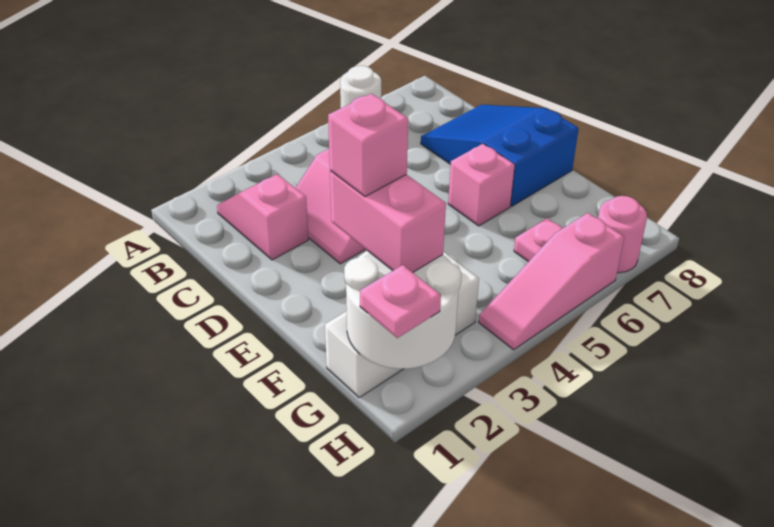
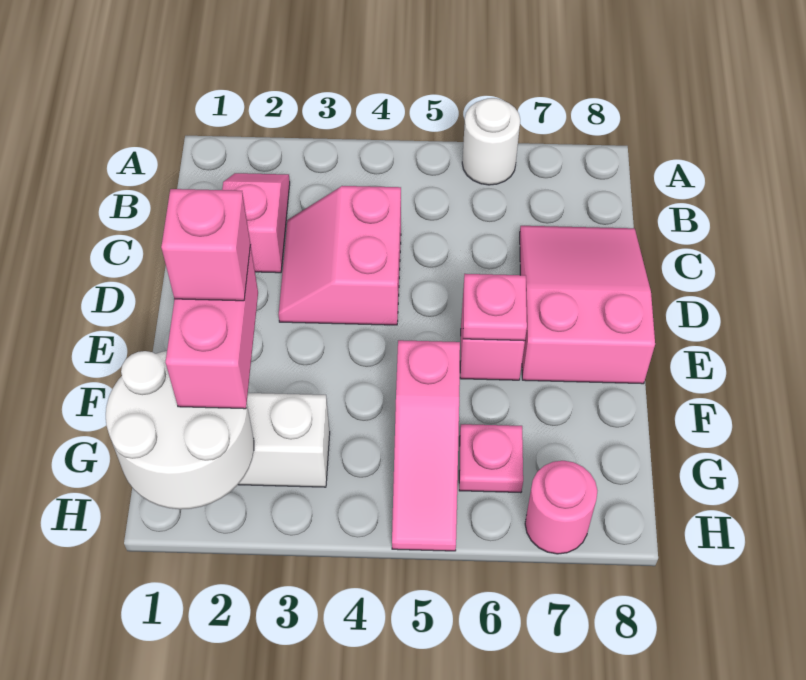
blue slope C7:E8 level 1 top E -> pink slope C7:E8 level 1 top E
pink plate H1 level 3 -> pink plate E6 level 2
pink slope H4:H6 level 1 top 6 -> pink slope F5:H5 level 1 top F

